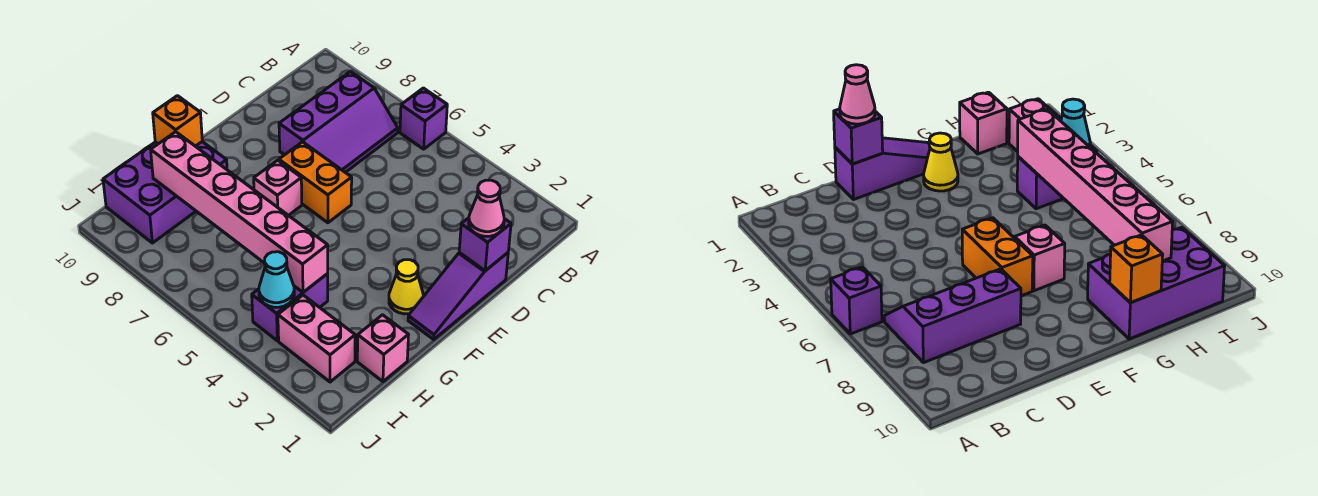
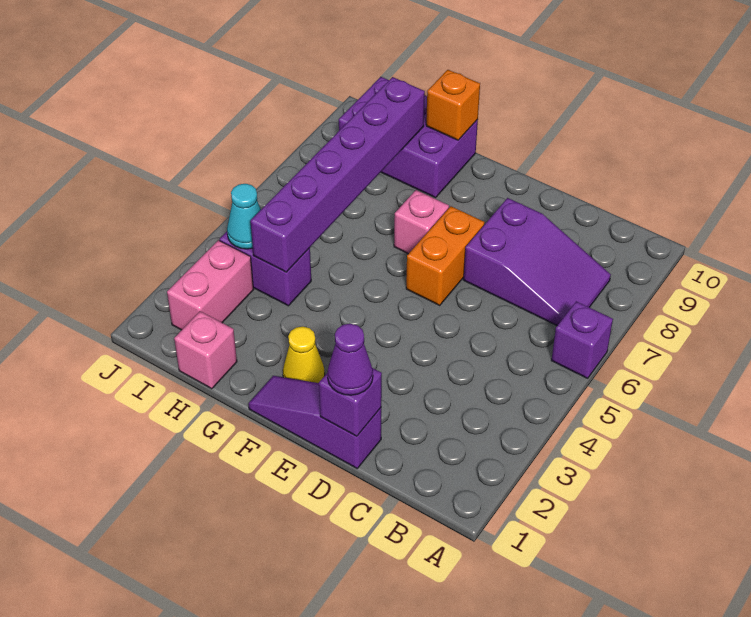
purple slope B7:D8 level 1 top 8 -> purple slope B7:D8 level 1 top D
pink cone D1 level 3 -> purple cone D1 level 3
pink brick H4:H9 level 2 -> purple brick H4:H9 level 2

